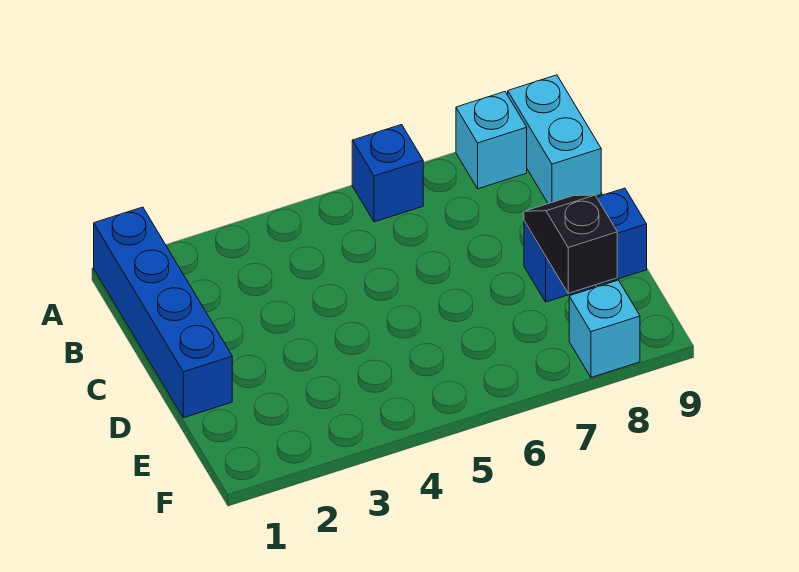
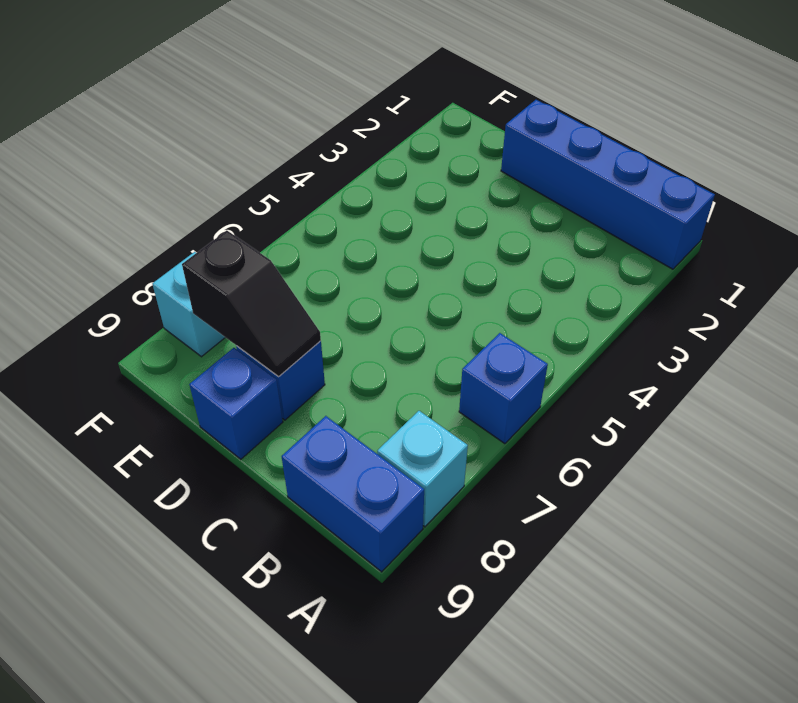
cyan brick A9:B9 level 1 -> blue brick A9:B9 level 1

